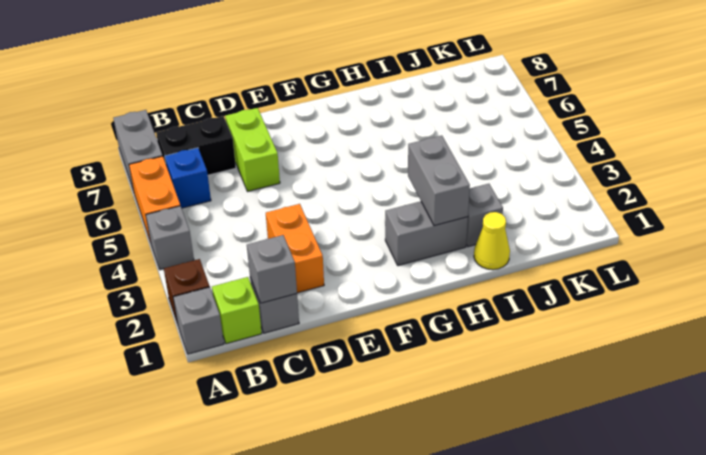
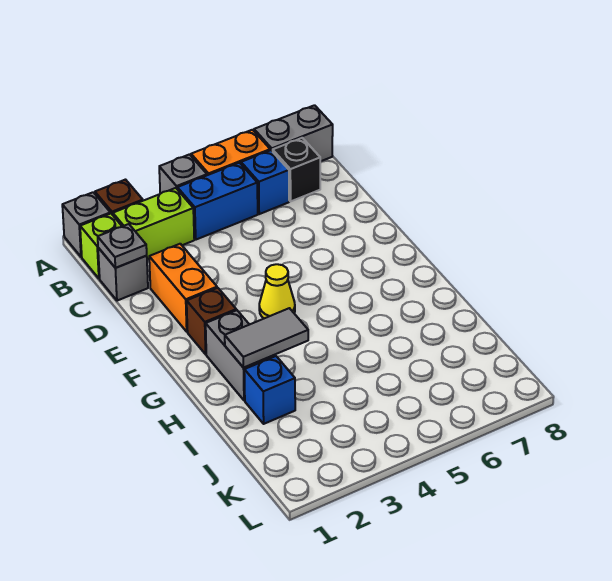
none -> blue brick B4:B5 level 1
black brick B7:C7 level 1 -> black brick B7 level 1
grey brick C1 level 2 -> grey plate C1 level 2
orange brick D2:D3 level 1 -> orange brick D2:E2 level 1
lime brick D6:D7 level 1 -> lime brick B2:B3 level 1
none -> brown brick F2 level 1
grey brick H2:H3 level 2 -> grey tile H2:H3 level 2
yellow cone I1 level 1 -> yellow cone F4 level 1
grey brick I2 level 1 -> blue brick I2 level 1

